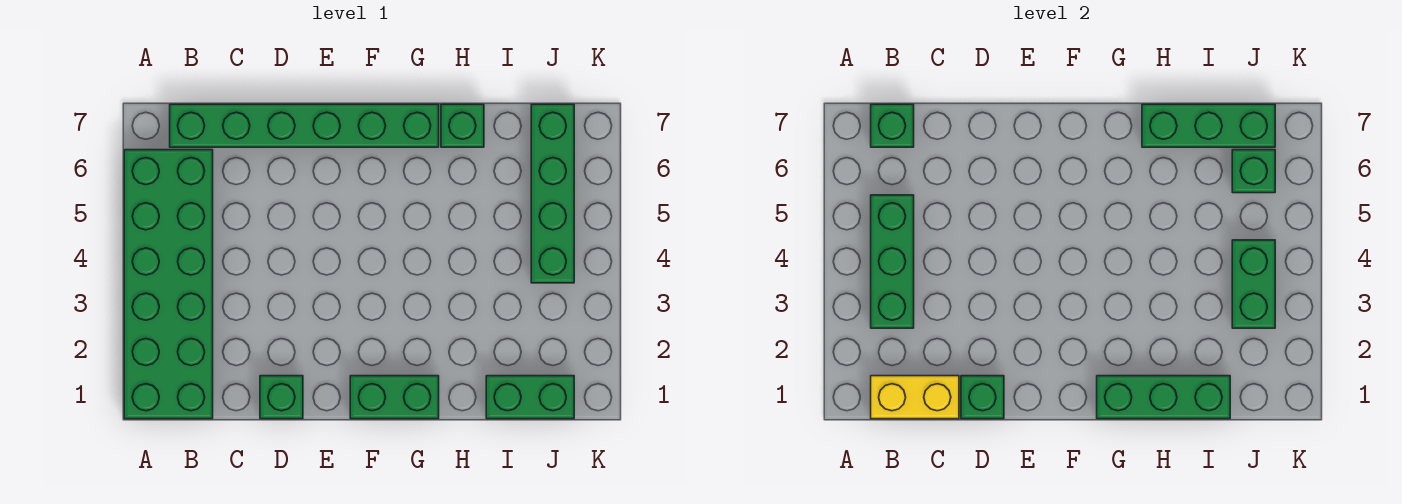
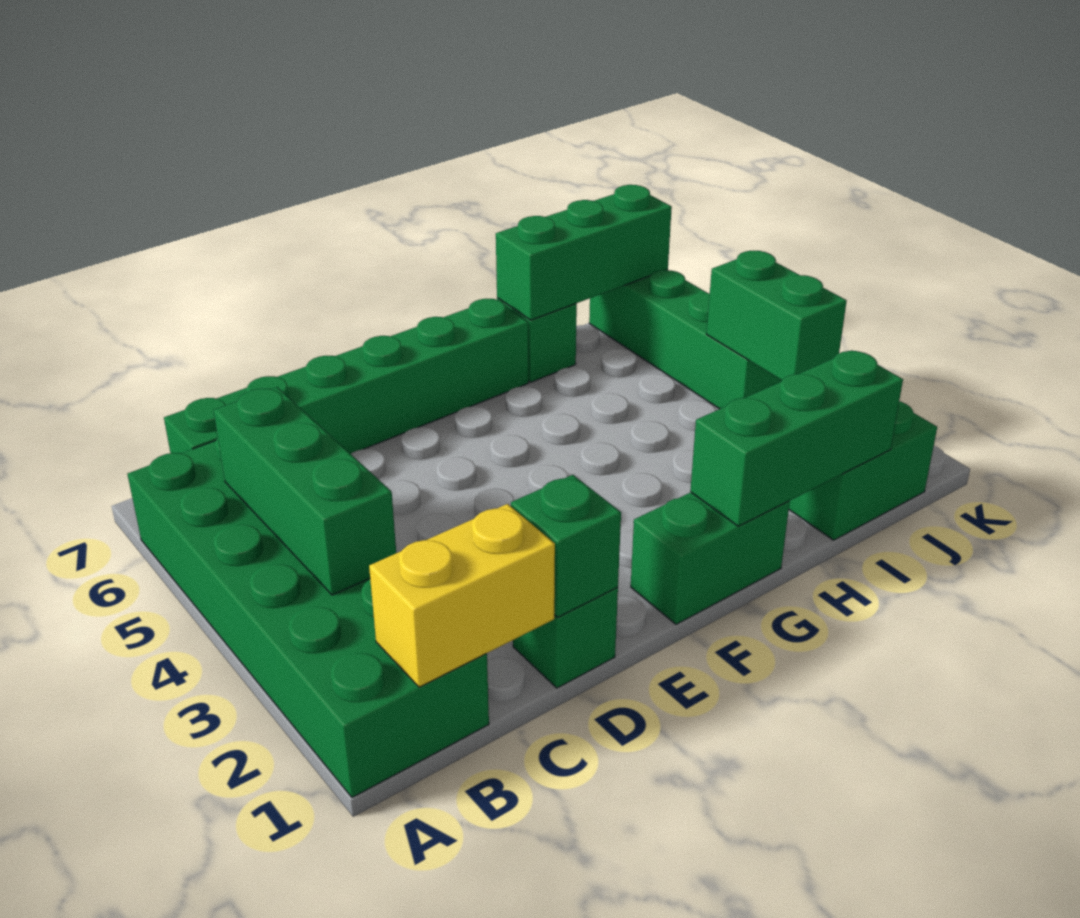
green brick B7 level 2 -> none
green brick J6 level 2 -> none

